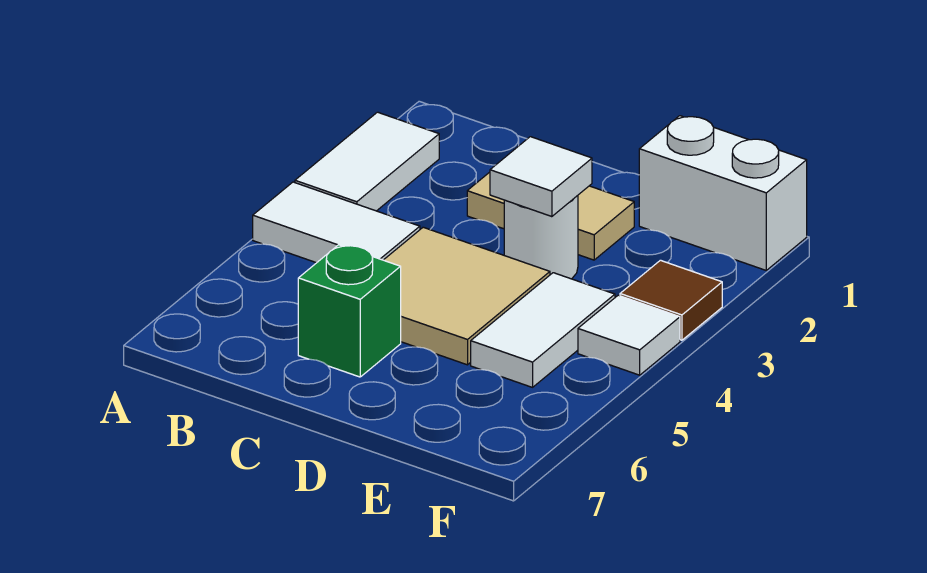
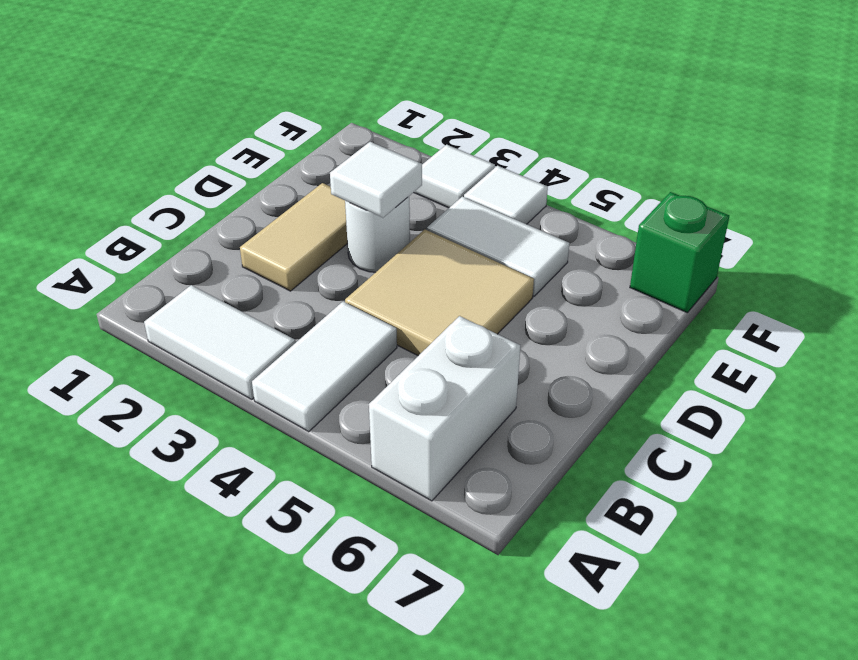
green brick C6 level 1 -> green brick F7 level 1
white brick E1:F1 level 1 -> white brick A6:B6 level 1
brown tile F3 level 1 -> white tile F3 level 1

